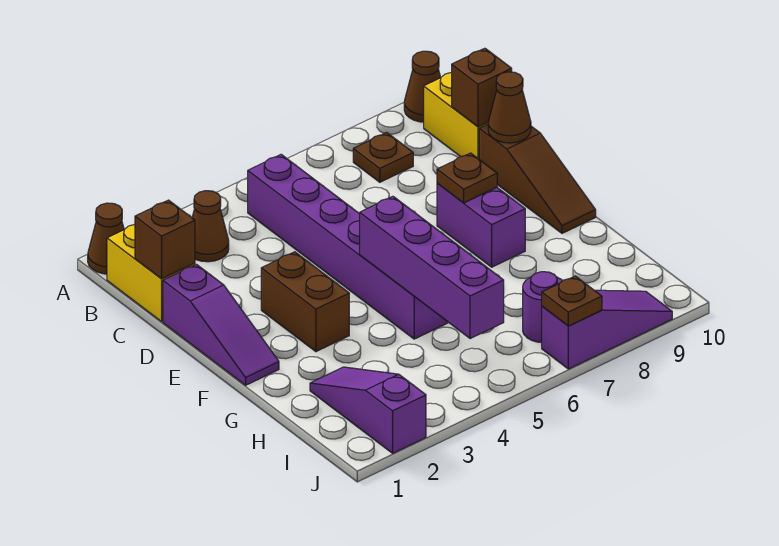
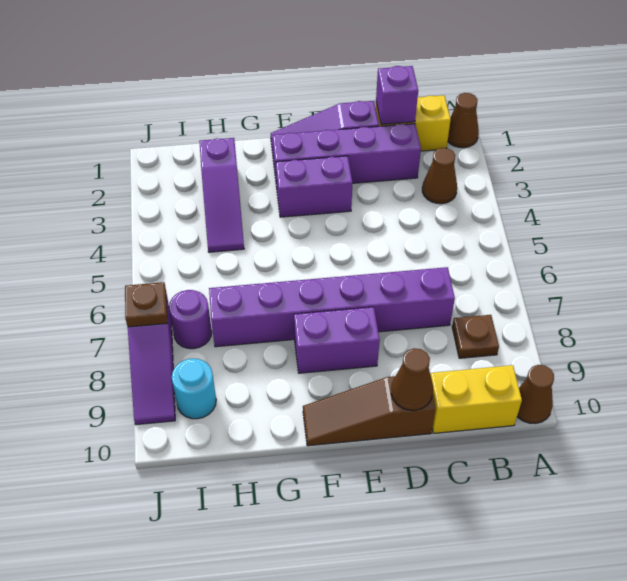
purple brick B5:G5 level 1 -> purple brick C7:H7 level 1
brown brick C1 level 2 -> purple brick C1 level 2
brown brick C10 level 2 -> none
brown brick E3:F3 level 1 -> purple brick E3:F3 level 1
brown plate E8 level 2 -> none
purple brick F5:I5 level 2 -> purple brick C2:F2 level 1
purple slope H2:J2 level 1 top J -> purple slope H2:H4 level 1 top 2
none -> cyan round brick I9 level 1

